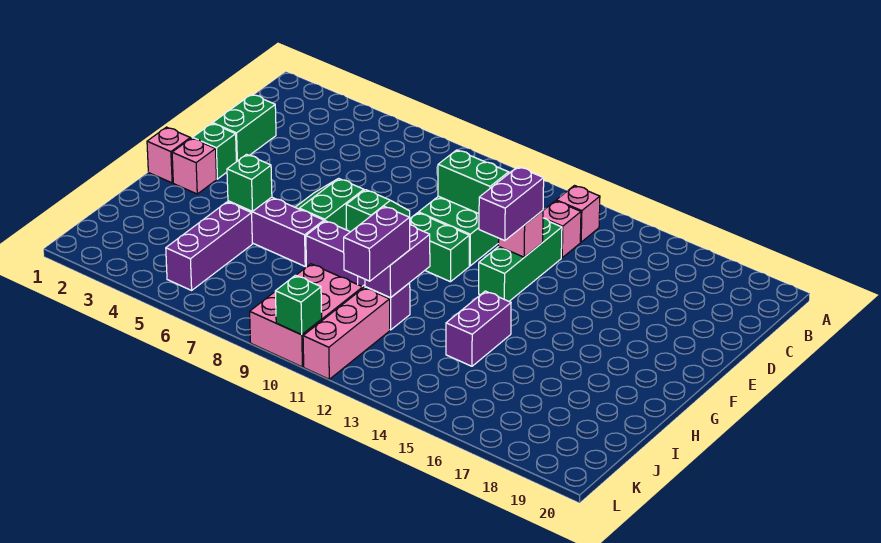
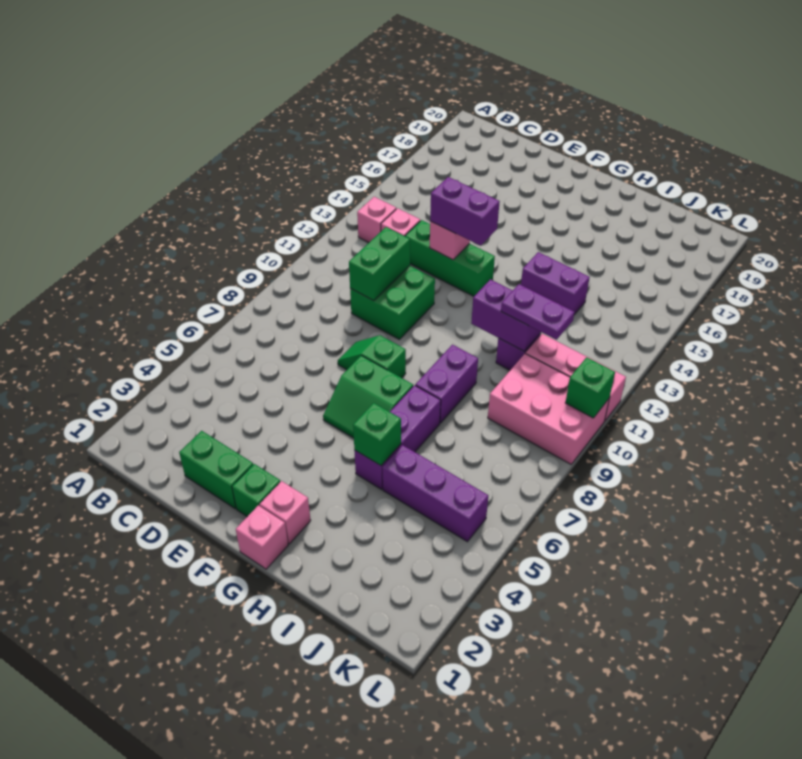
green brick F10:F11 level 1 -> none
purple brick I11:J11 level 3 -> purple plate I11:J11 level 3

